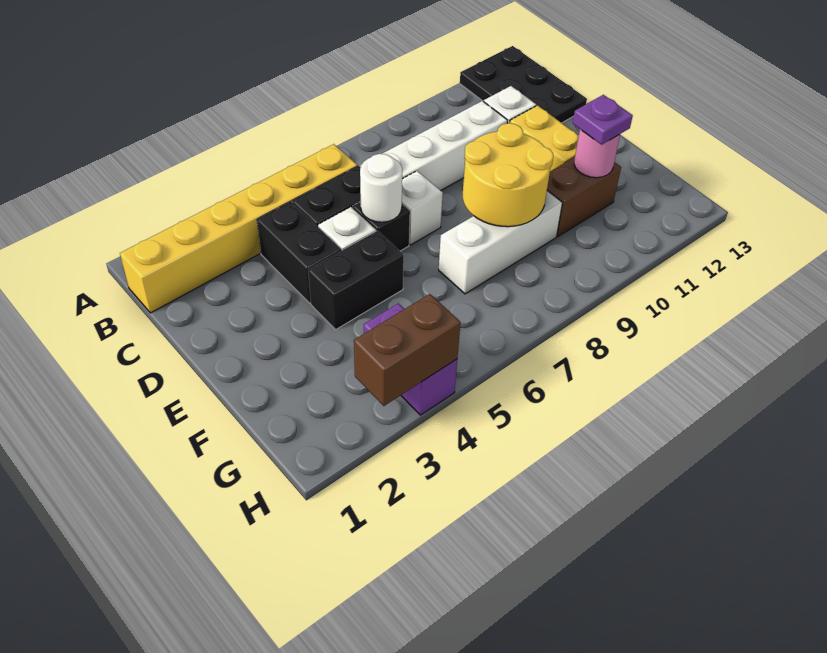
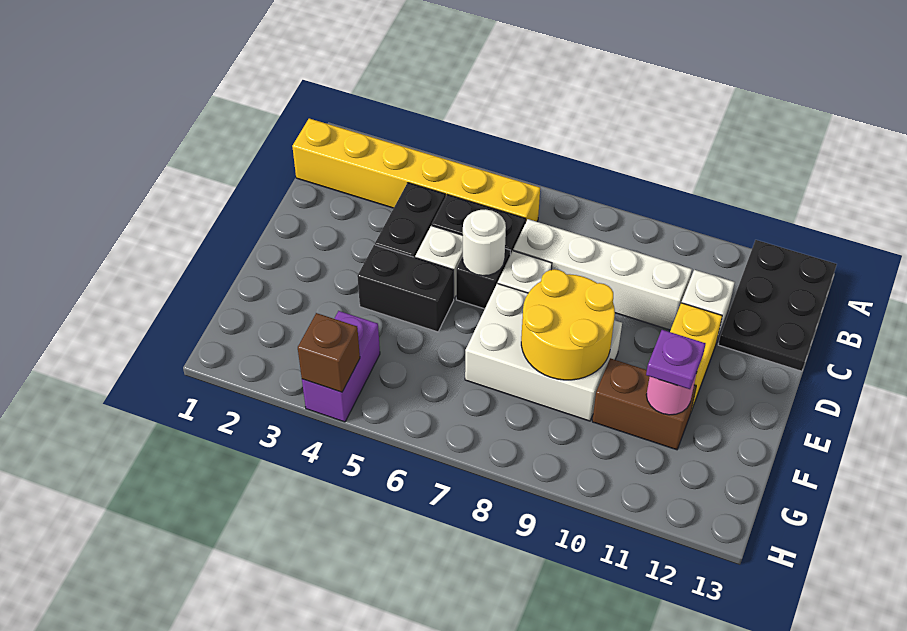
white brick F7:F9 level 1 -> white brick E7:F9 level 1
brown brick H3:H4 level 2 -> brown brick H4 level 2

